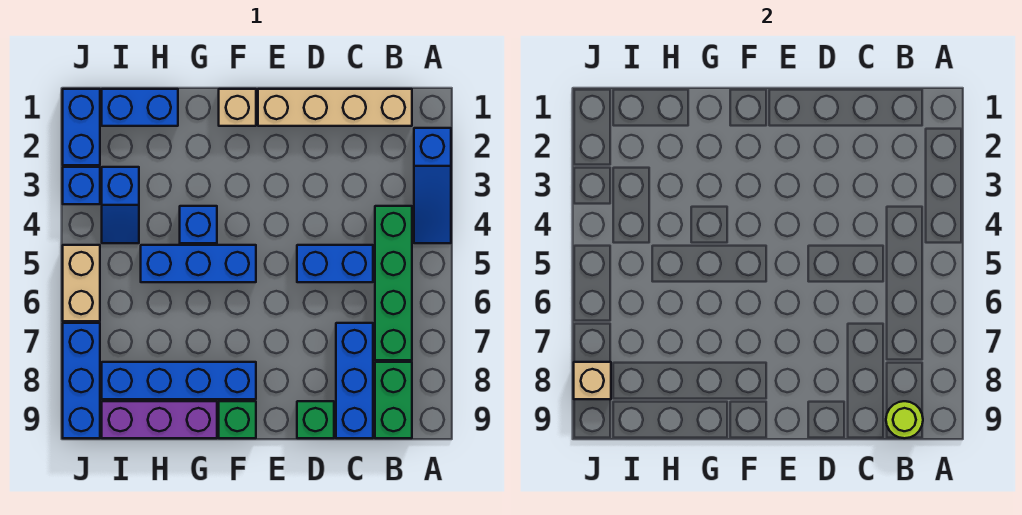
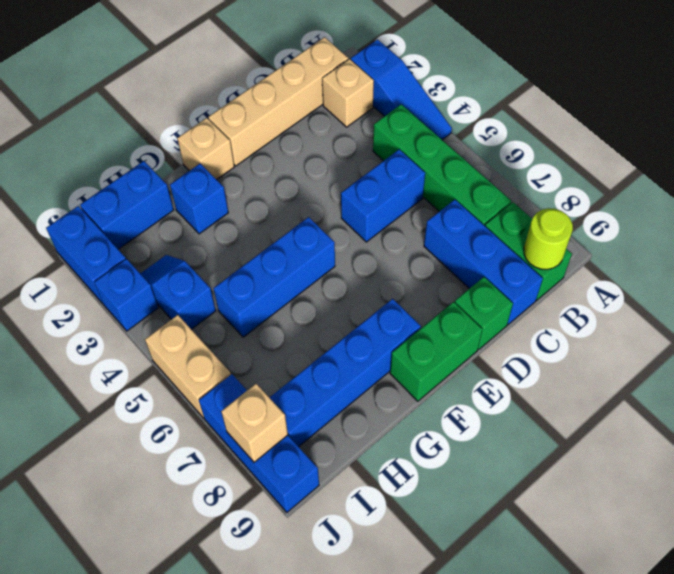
none -> tan brick B2 level 1
green brick F9 level 1 -> green brick E9:F9 level 1
blue brick G4 level 1 -> blue brick G2 level 1
purple brick G9:I9 level 1 -> none
blue slope I3:I4 level 1 top 3 -> blue slope I3:I4 level 1 top 4

